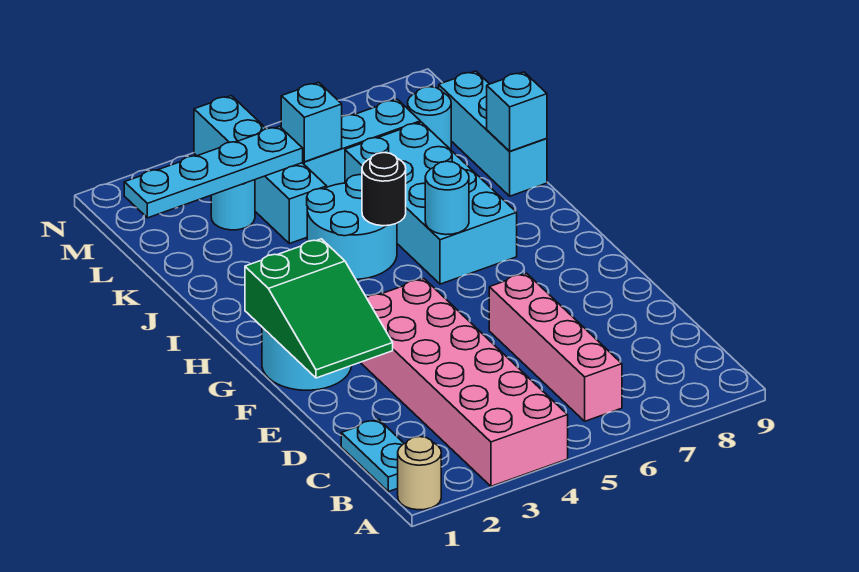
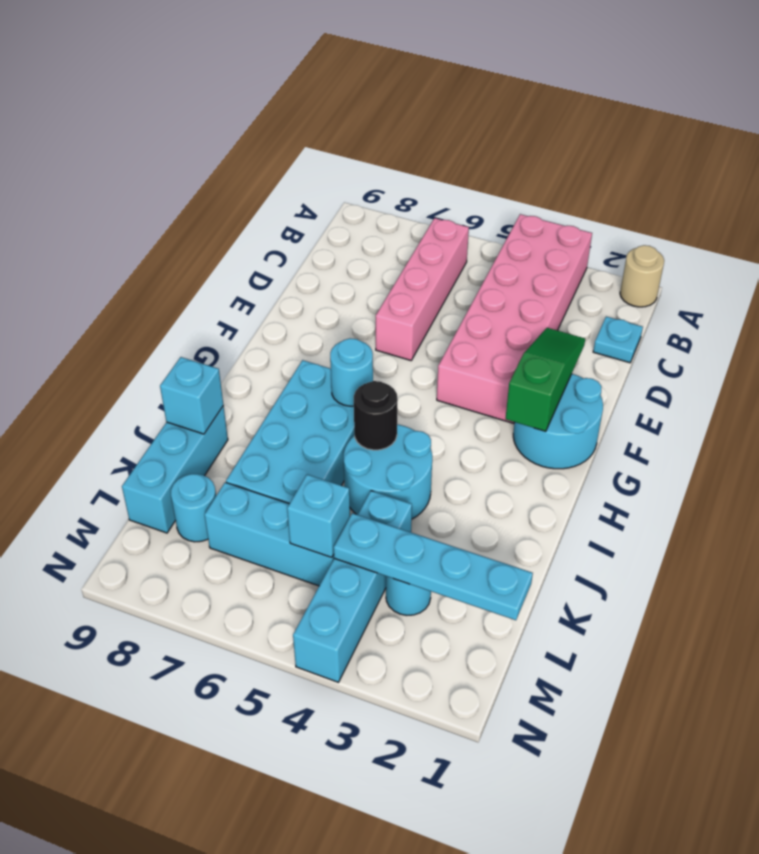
cyan plate B1:C1 level 1 -> cyan plate C1 level 1
green slope E1:G2 level 2 top G -> green slope E2:G2 level 2 top G

